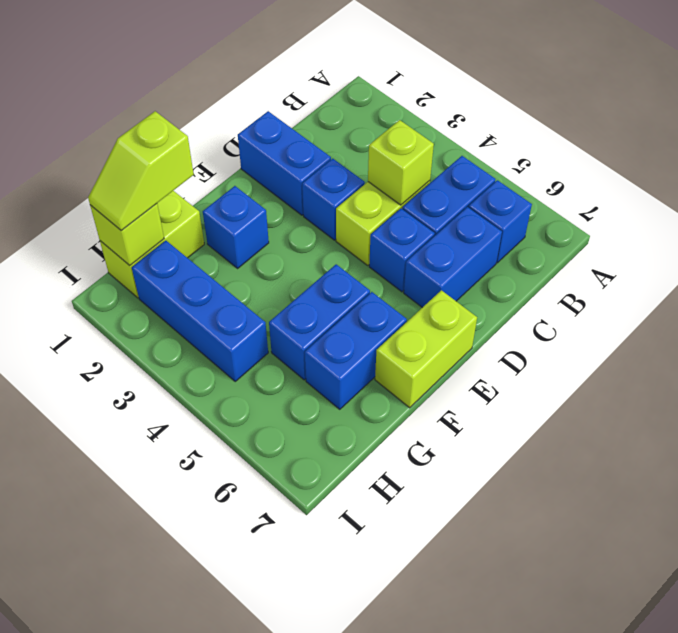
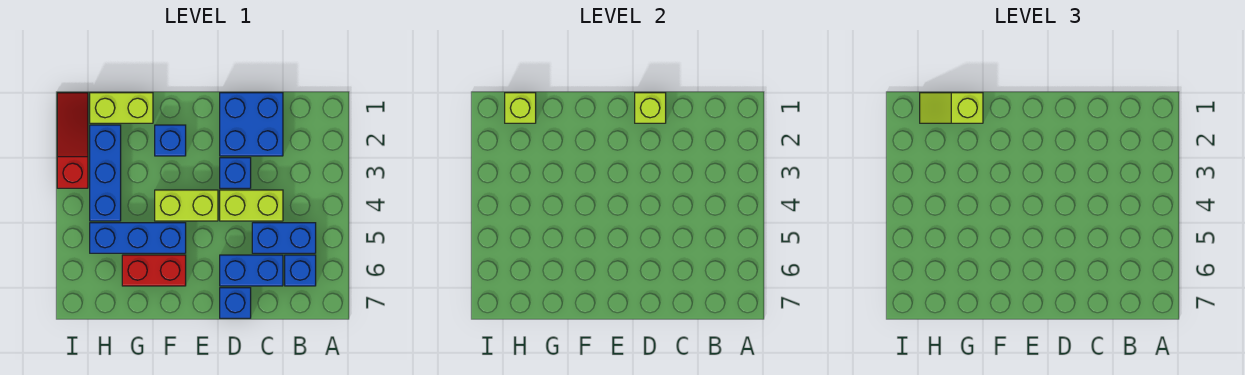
lime brick C4 level 2 -> lime brick D1 level 2
blue brick D1:D2 level 1 -> blue brick C1:D2 level 1
blue brick D5 level 1 -> blue brick D7 level 1
lime brick E7:F7 level 1 -> lime brick E4:F4 level 1
blue brick F5:G5 level 1 -> blue brick F5:H5 level 1
blue brick F6:G6 level 1 -> red brick F6:G6 level 1
none -> red slope I1:I3 level 1 top 3

